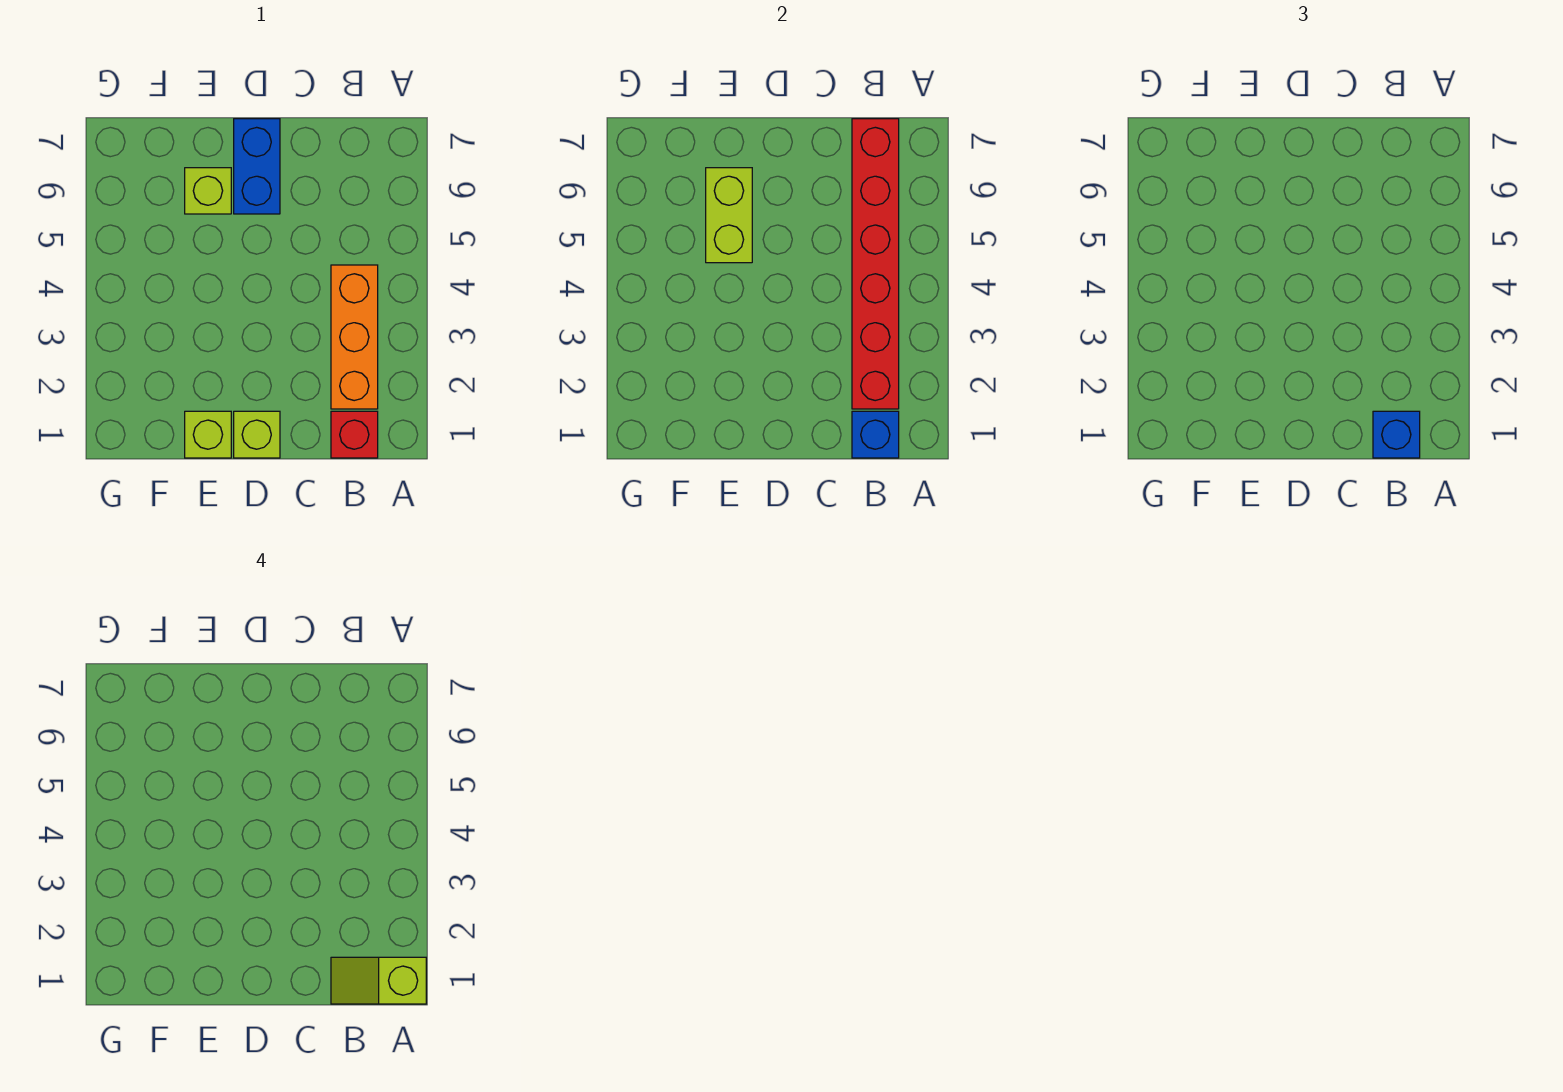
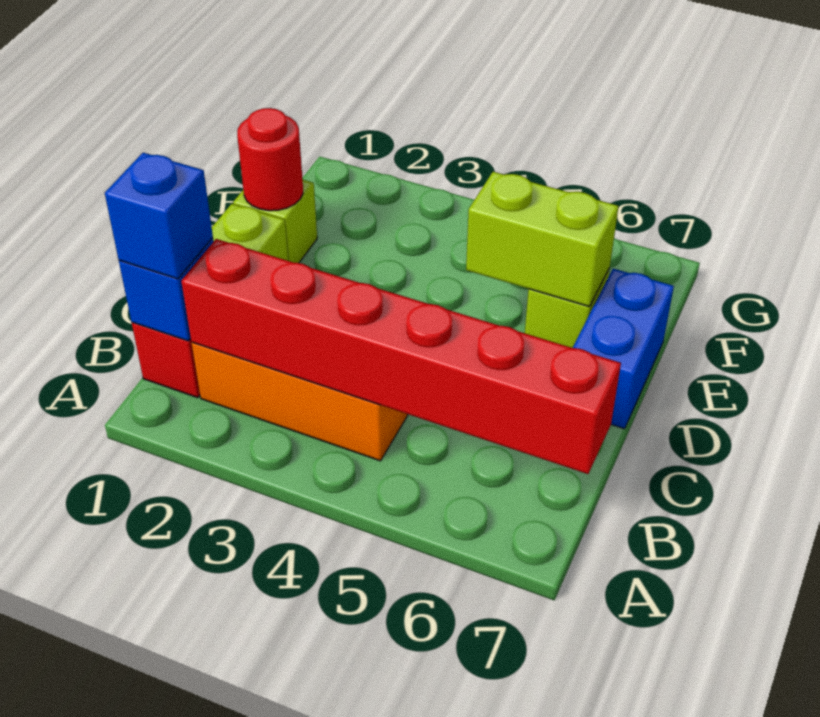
lime slope A1:B1 level 4 top A -> none
blue brick D6:D7 level 1 -> blue brick D7:E7 level 1
none -> red round brick E1 level 2

